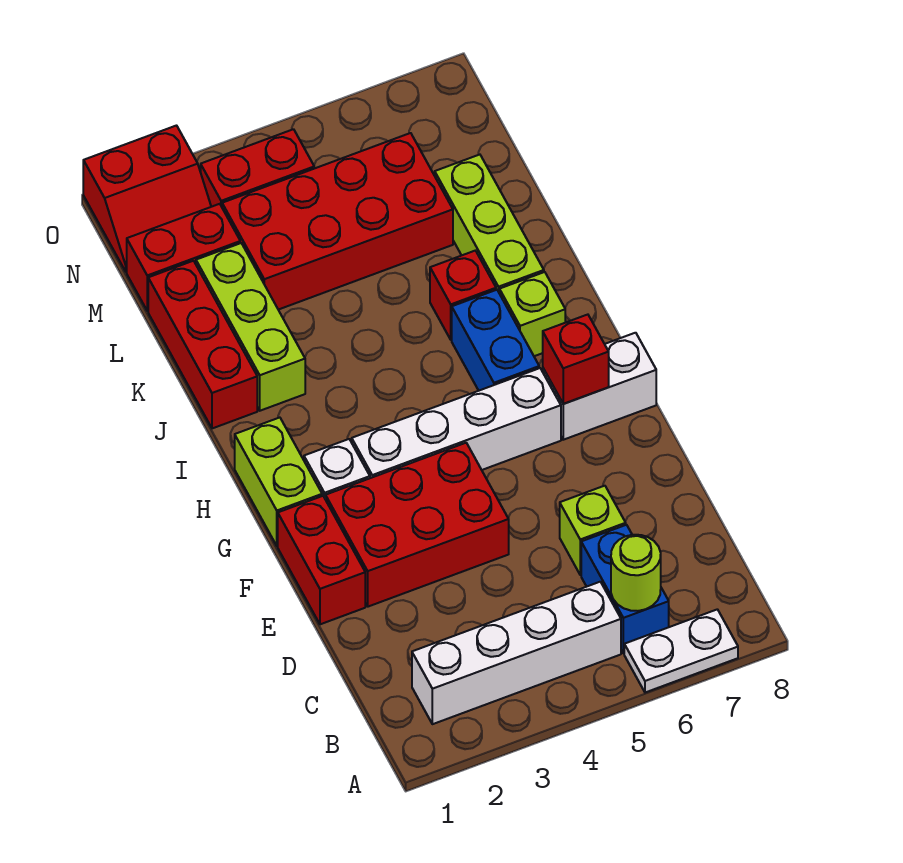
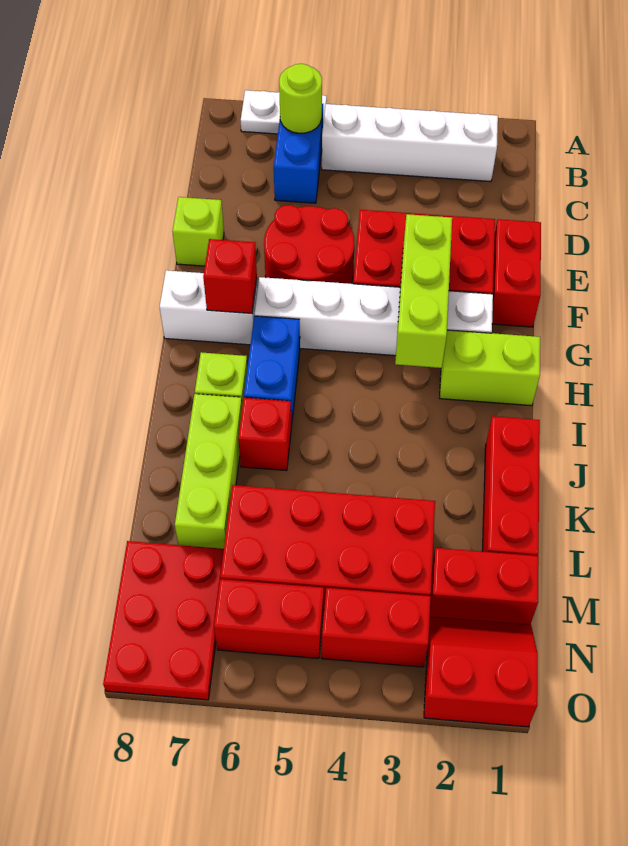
lime brick D6 level 1 -> lime brick E8 level 1
none -> red round brick E5:F6 level 1
lime brick G1:H1 level 1 -> lime brick H1:H2 level 1
lime brick J2:L2 level 1 -> lime brick F3:H3 level 2
none -> red plate M7:O8 level 1
none -> red brick N5:N6 level 1

